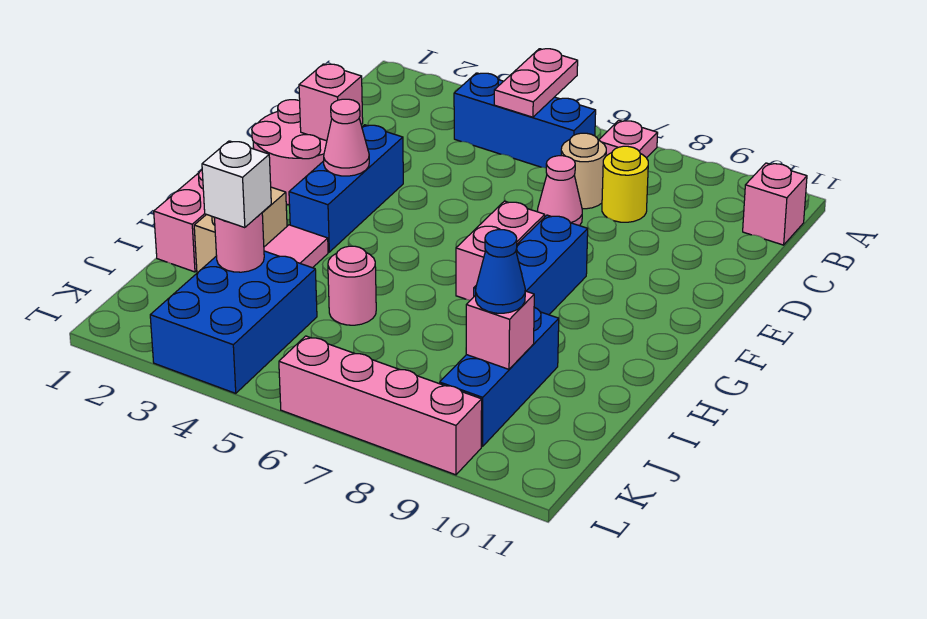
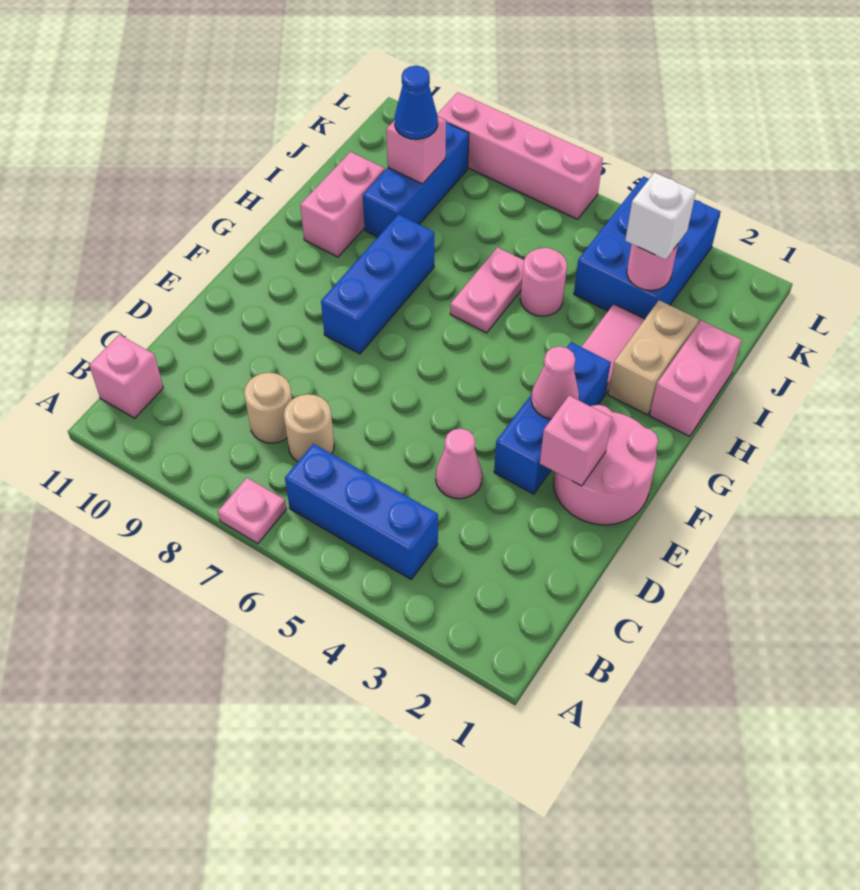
pink plate A5:B5 level 2 -> pink plate H6:I6 level 1
yellow round brick C8 level 1 -> tan round brick C8 level 1
pink cone D7 level 1 -> pink cone D4 level 1
pink brick F7:G7 level 1 -> pink brick H10:I10 level 1

